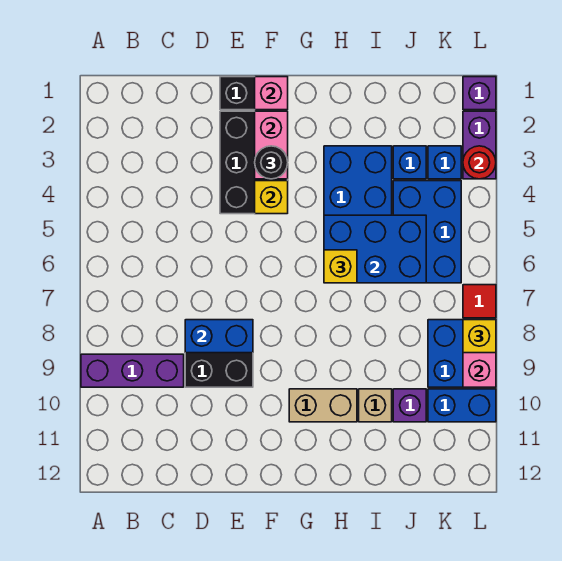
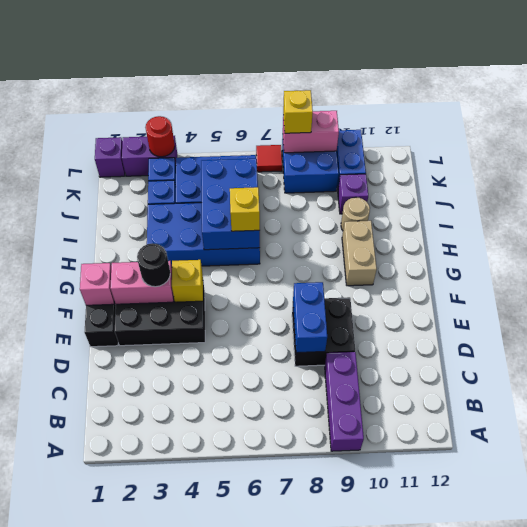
tan brick I10 level 1 -> tan round brick I10 level 1

